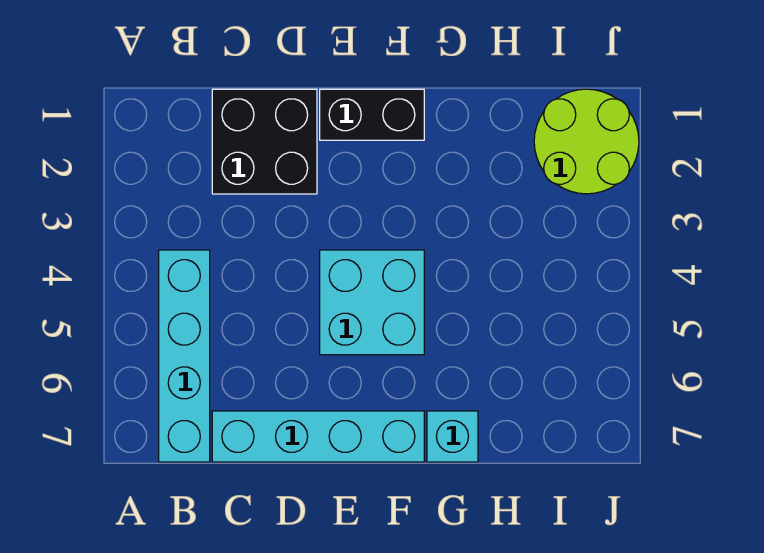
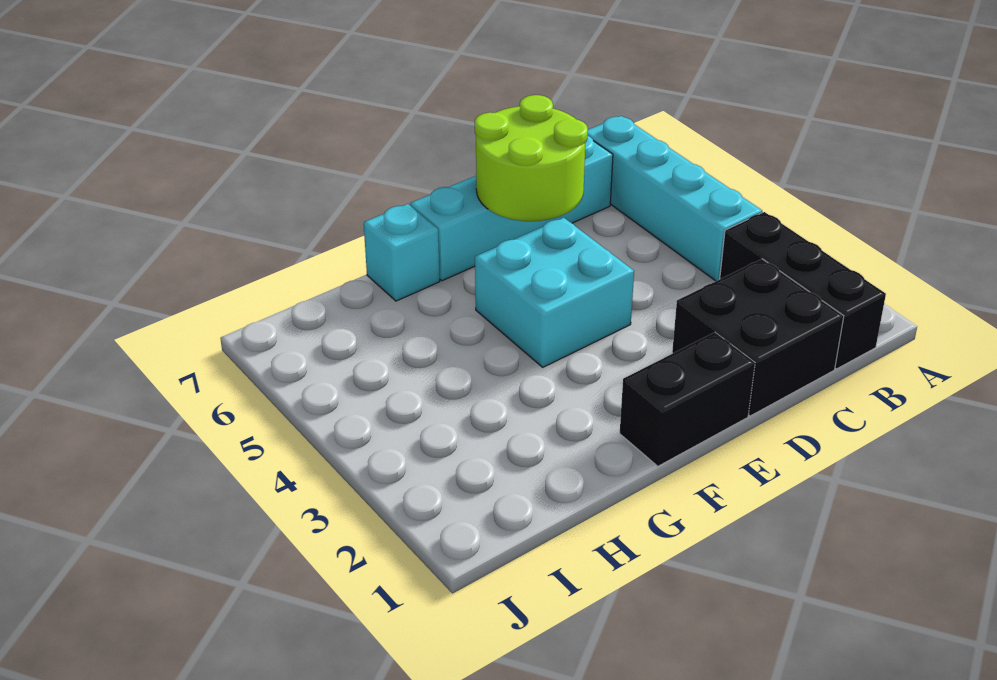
none -> black brick B1:B3 level 1
lime round brick I1:J2 level 1 -> lime round brick D6:E7 level 2

